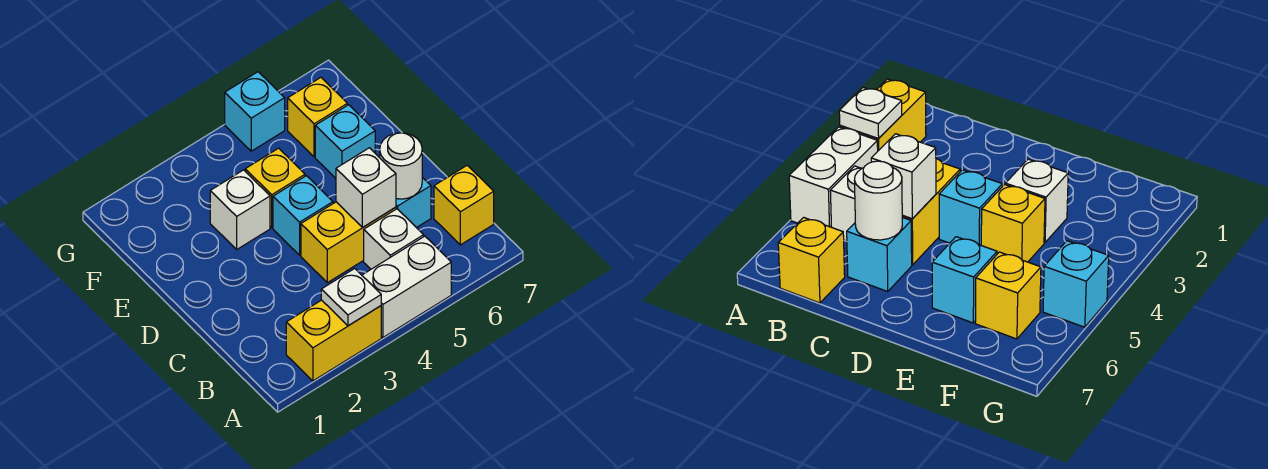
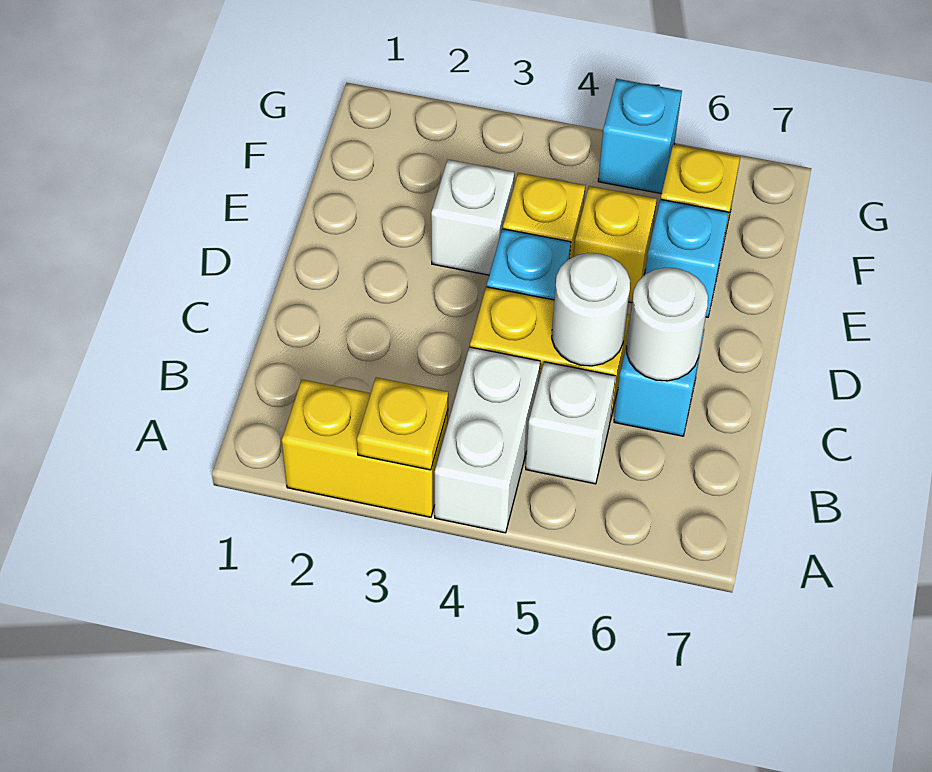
white plate A3 level 2 -> yellow plate A3 level 2
white brick A4:A5 level 1 -> white brick A4:B4 level 1
yellow brick B7 level 1 -> yellow brick E5 level 1
white brick C5 level 2 -> white round brick C5 level 2

